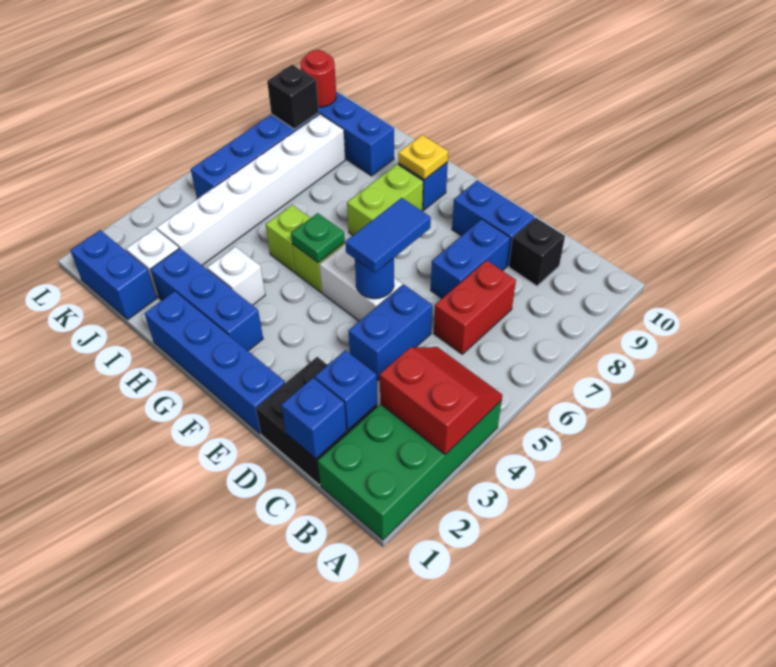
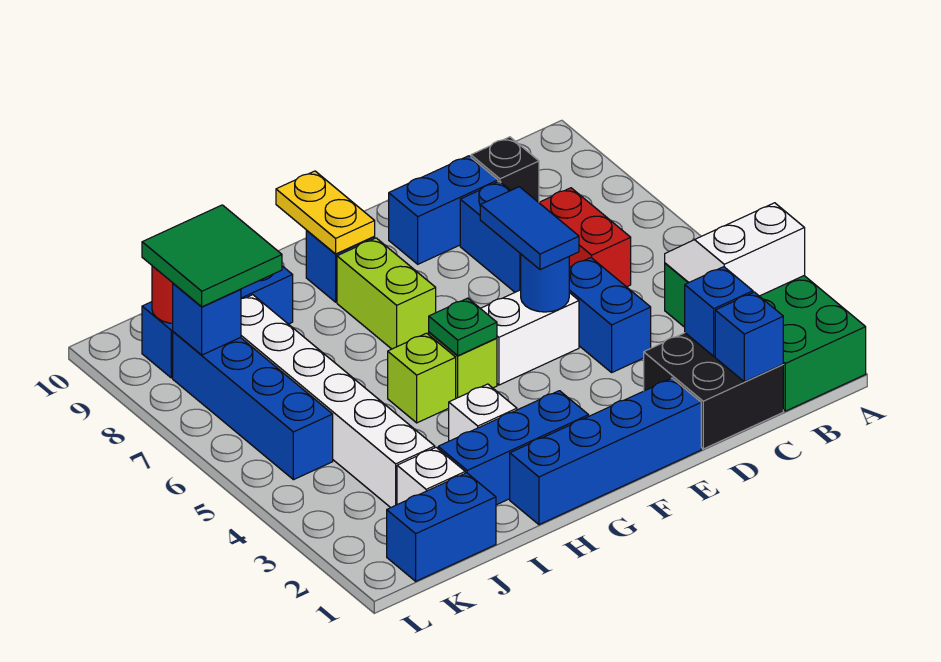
red slope A3:B4 level 2 top 3 -> white slope A3:B4 level 2 top 3
yellow plate G9 level 2 -> yellow plate G9:G10 level 2
none -> green tile J8:K9 level 3
black brick K8 level 2 -> blue brick K8 level 2

